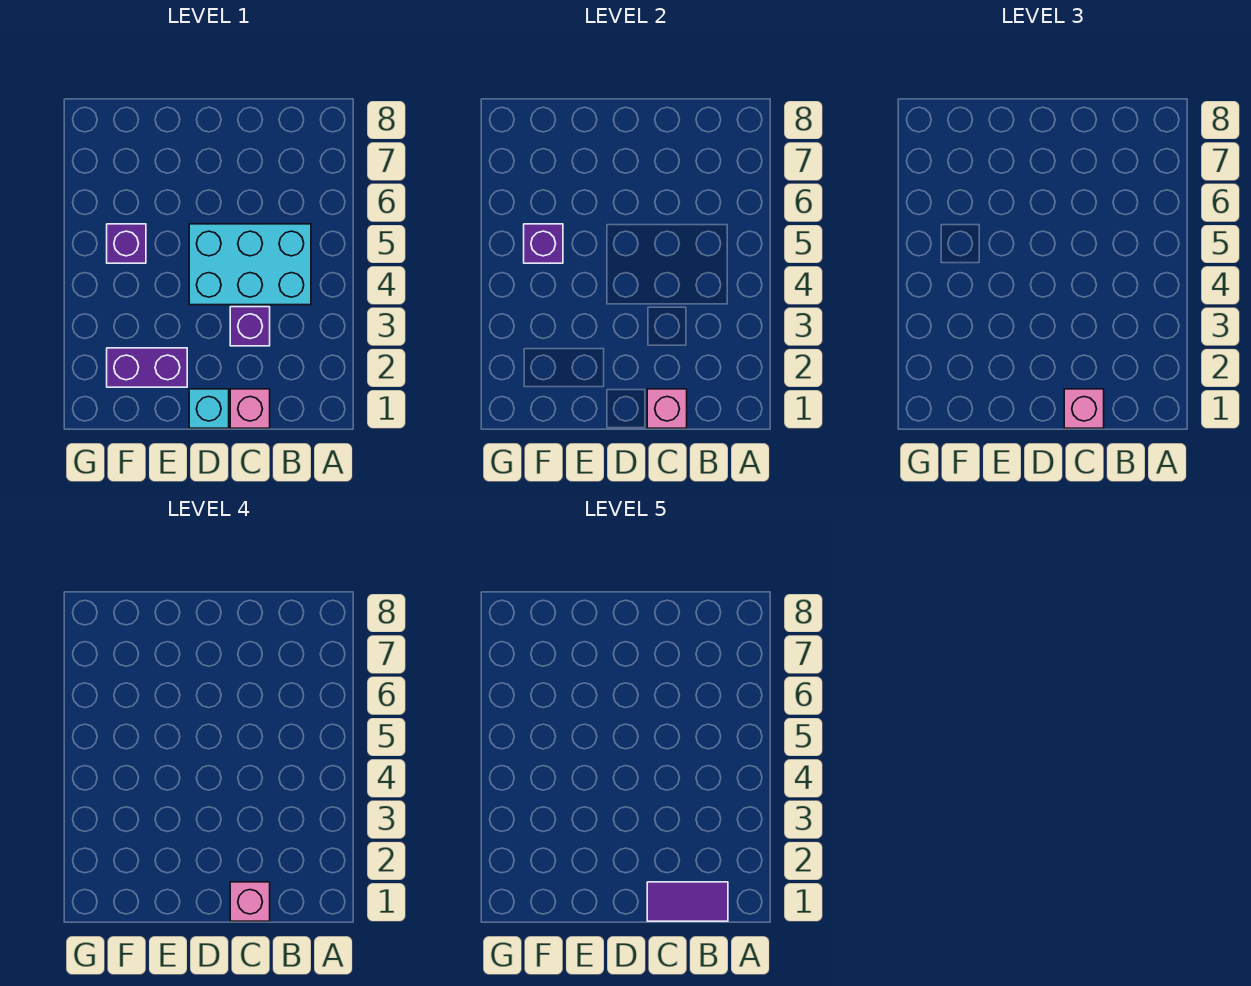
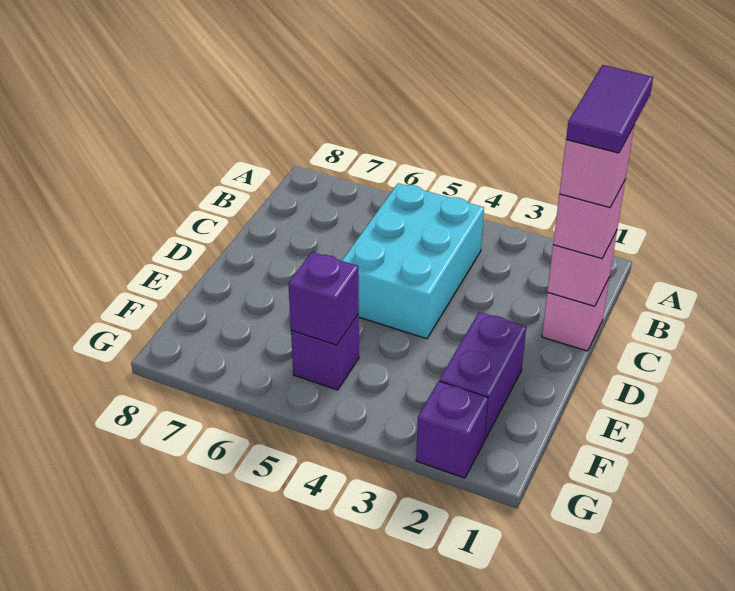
purple brick C3 level 1 -> purple brick G2 level 1
cyan brick D1 level 1 -> none

